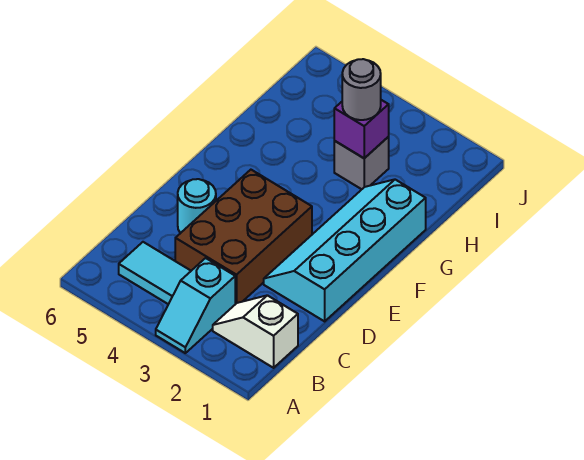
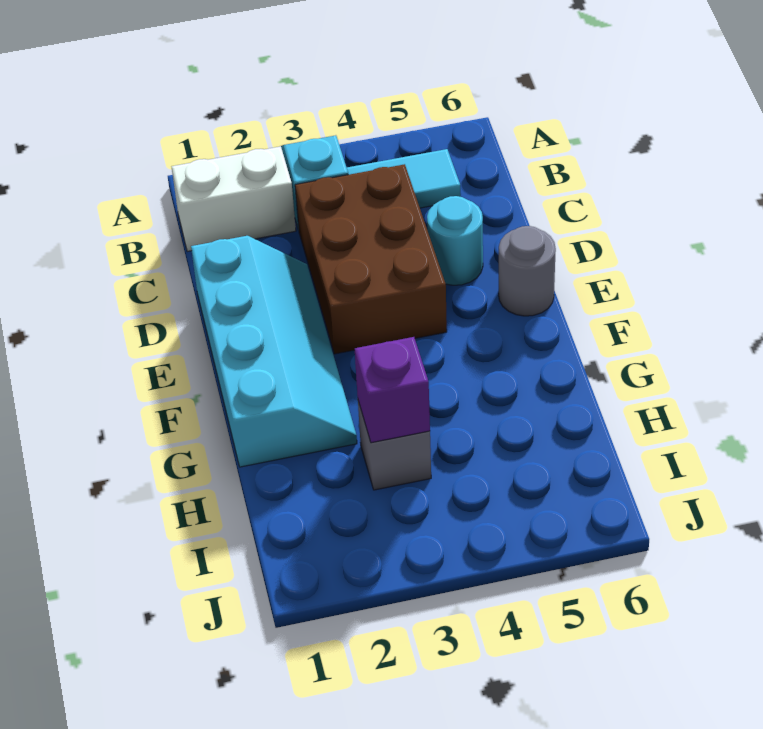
white slope B1:B2 level 1 top 1 -> white brick B1:B2 level 1
grey round brick H3 level 3 -> grey round brick E6 level 1

